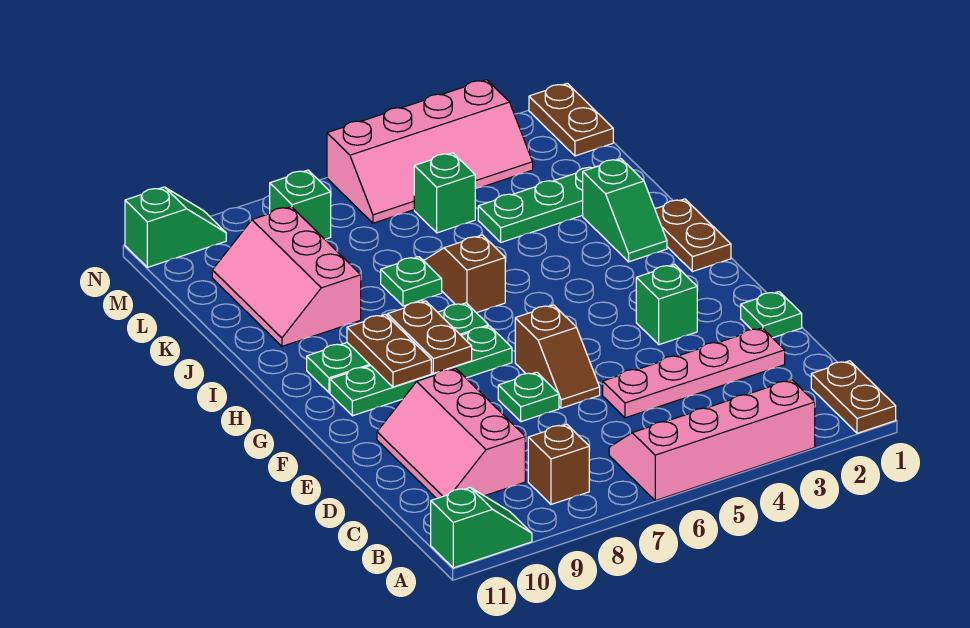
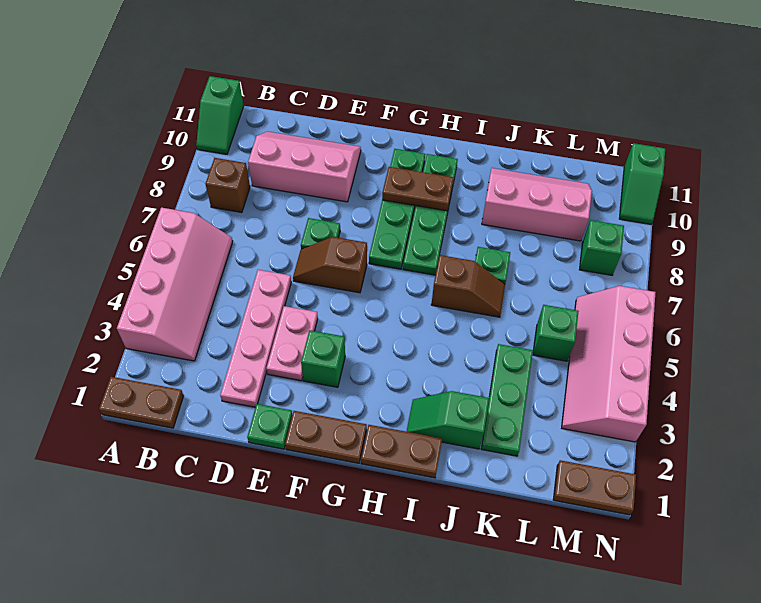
none -> pink plate E3:E4 level 1
brown plate G8:H8 level 2 -> brown plate F1:G1 level 1

